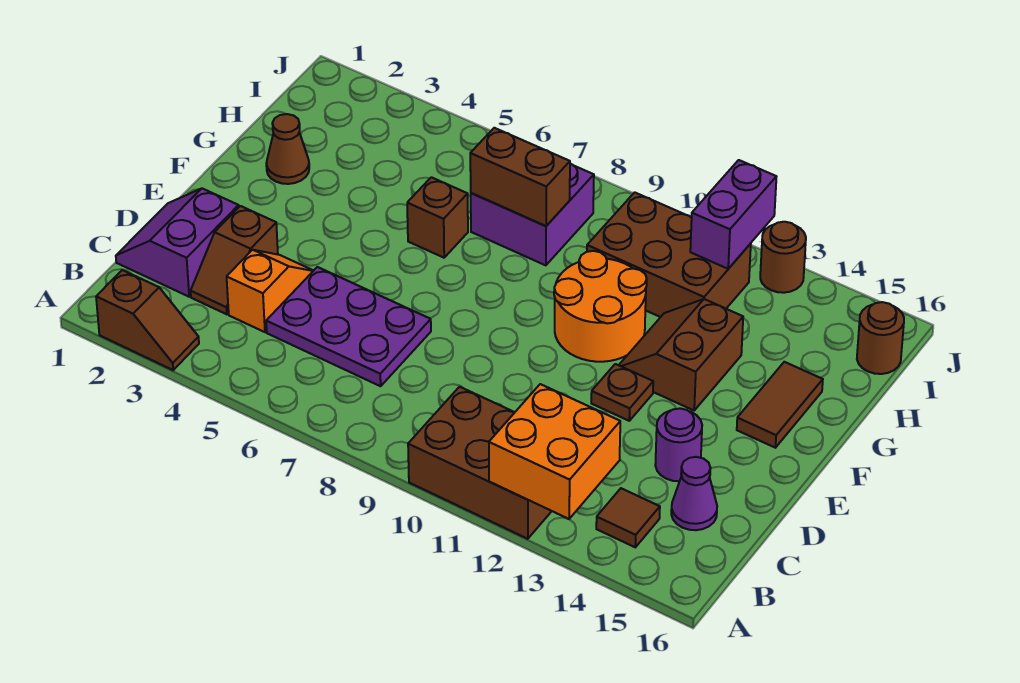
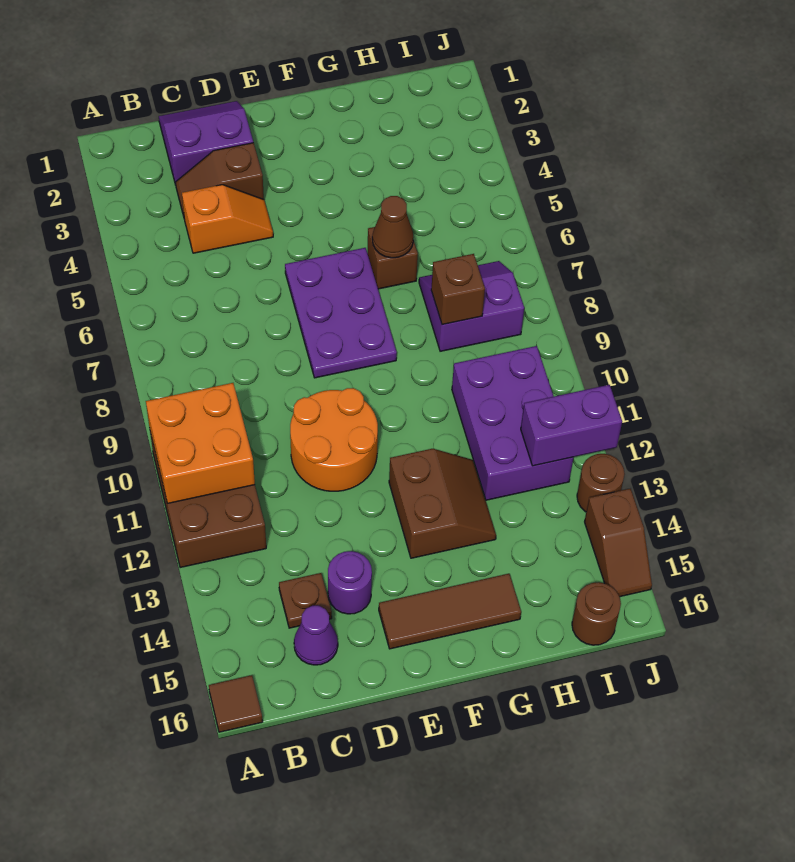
brown slope A2:A3 level 1 top 2 -> brown slope J14:J15 level 1 top 14
orange brick A12:B13 level 2 -> orange brick A10:B11 level 2
brown tile B14 level 1 -> brown tile A16 level 1
purple plate C5:D7 level 1 -> purple plate E6:F8 level 1
brown plate E12 level 1 -> brown plate C14 level 1
orange round brick F10:G11 level 1 -> orange round brick D10:E11 level 1
brown slope F12:G13 level 1 top 13 -> brown slope F12:G13 level 1 top F
brown tile F15:G15 level 1 -> brown tile E15:G15 level 1
brown cone G2 level 1 -> brown cone G6 level 2
purple brick H7:I8 level 1 -> purple slope H7:I8 level 1 top 8
brown brick H7:H8 level 2 -> brown brick H8 level 2
brown brick H10:I12 level 1 -> purple brick H10:I12 level 1

